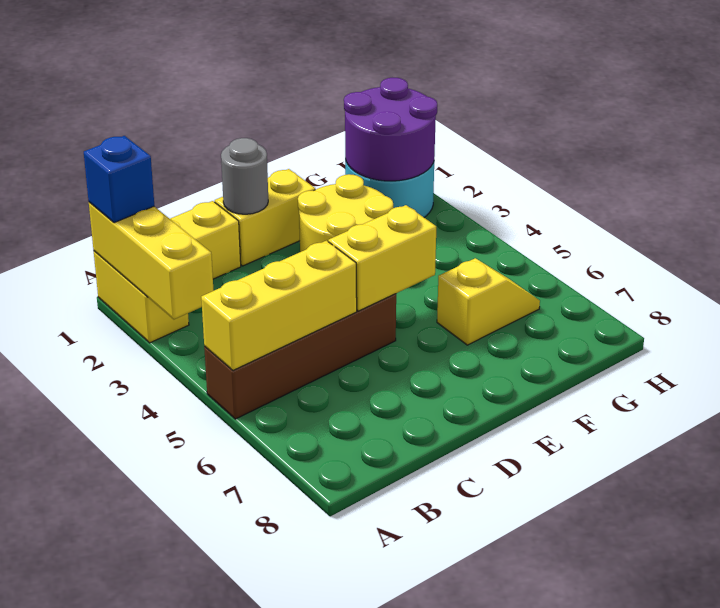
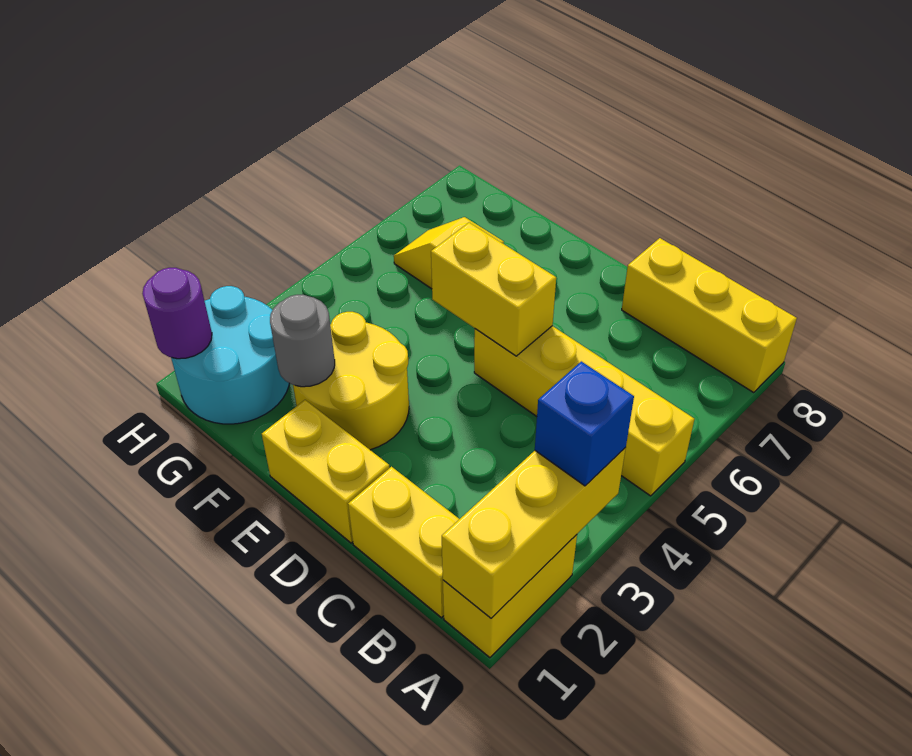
blue brick A1 level 3 -> blue brick A3 level 3
brown brick A5:D5 level 1 -> yellow brick A5:D5 level 1
yellow brick A5:C5 level 2 -> yellow brick A8:C8 level 1
grey round brick D1 level 2 -> grey round brick F2 level 2
purple round brick G1:H2 level 2 -> purple round brick H1 level 2

